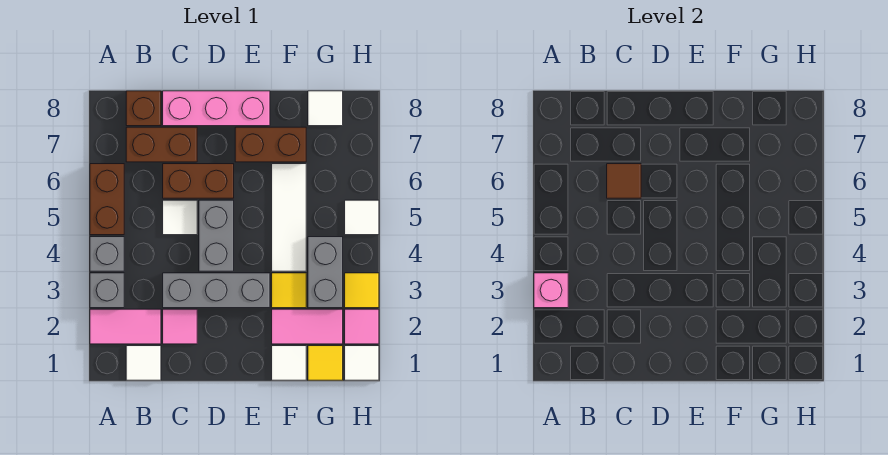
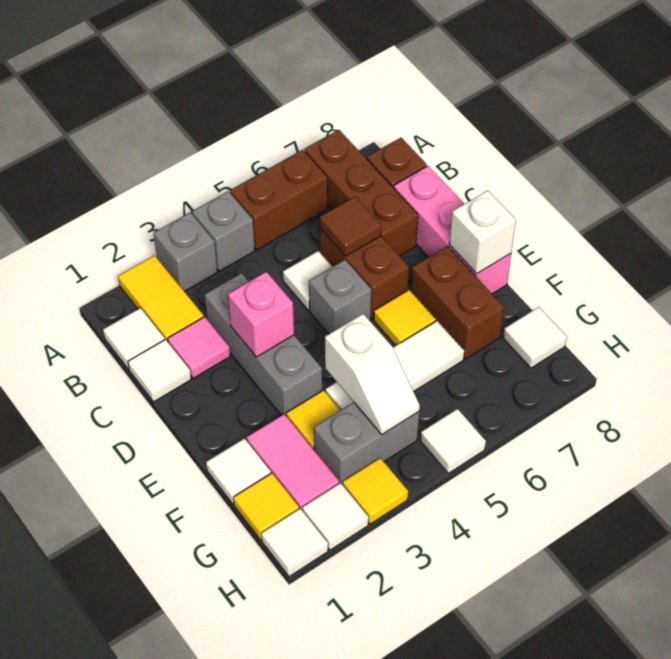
pink tile A2:B2 level 1 -> yellow tile A2:B2 level 1
pink brick A3 level 2 -> pink brick D3 level 2
brown brick B7:C7 level 1 -> brown brick A7:C7 level 1
none -> white tile C1 level 1
grey brick D4:D5 level 1 -> grey brick D5 level 1
none -> yellow tile E6 level 1
none -> white brick E8 level 2
none -> white slope F4:G4 level 2 top F
pink tile H2 level 1 -> white tile H2 level 1

